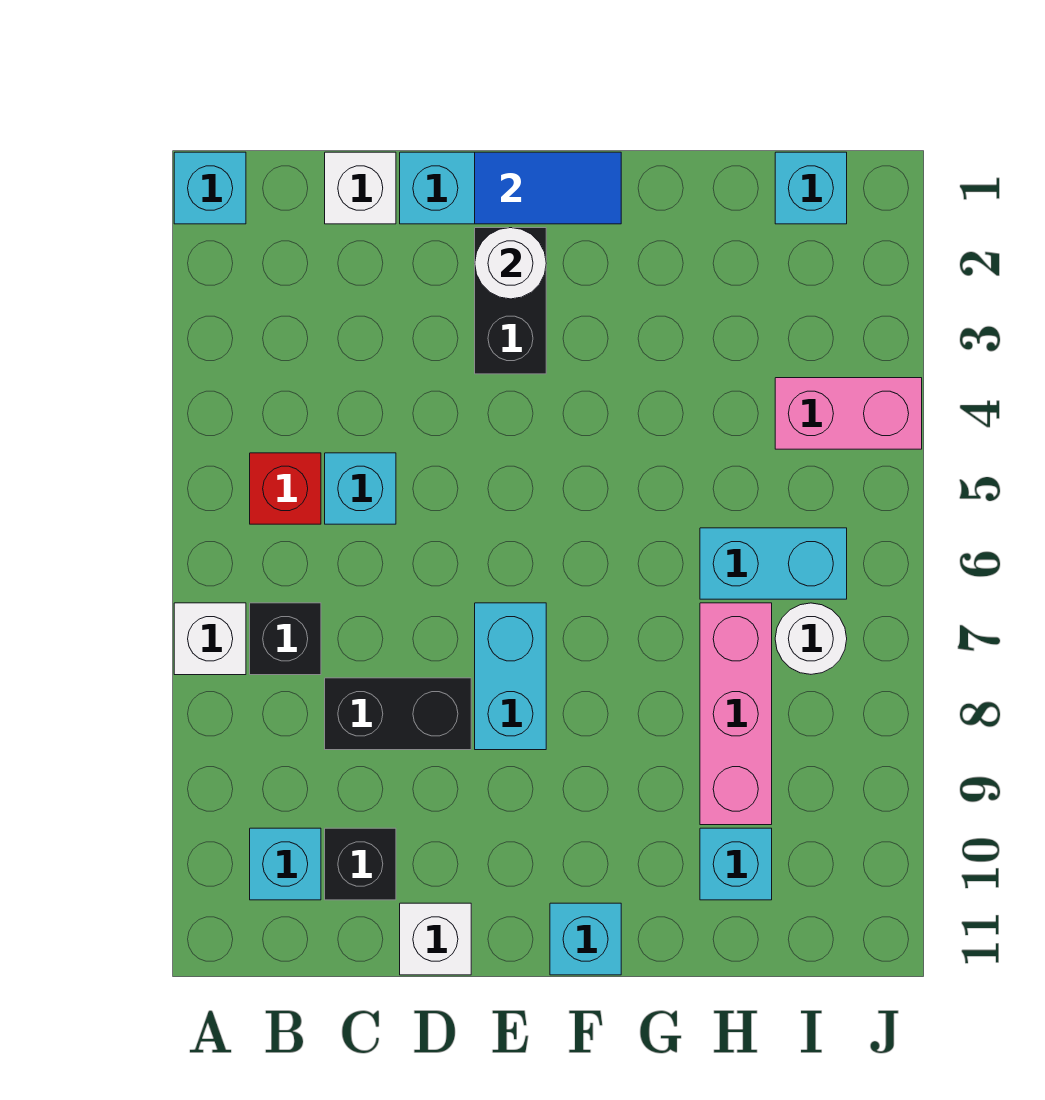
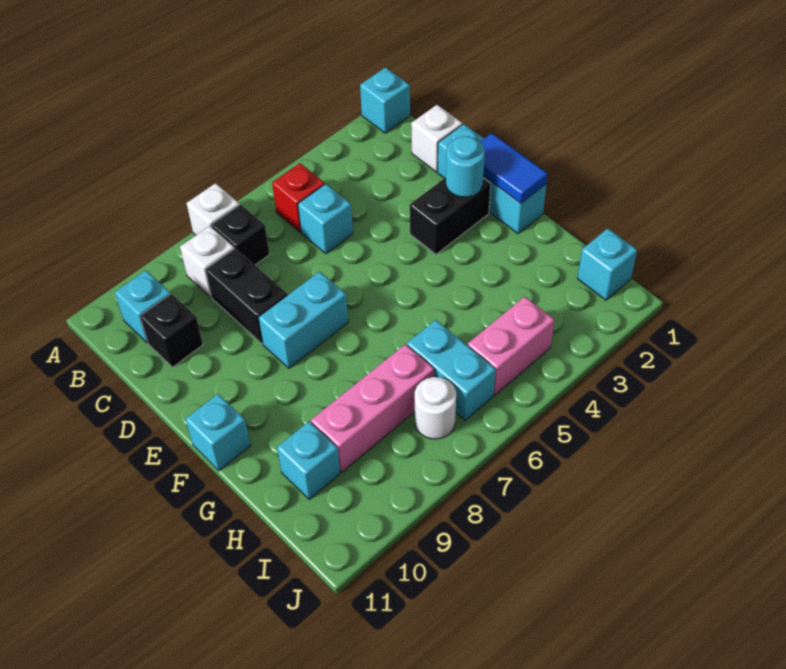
white brick D11 level 1 -> white brick B8 level 1
white round brick E2 level 2 -> cyan round brick E2 level 2
pink brick I4:J4 level 1 -> pink brick I4:I5 level 1

